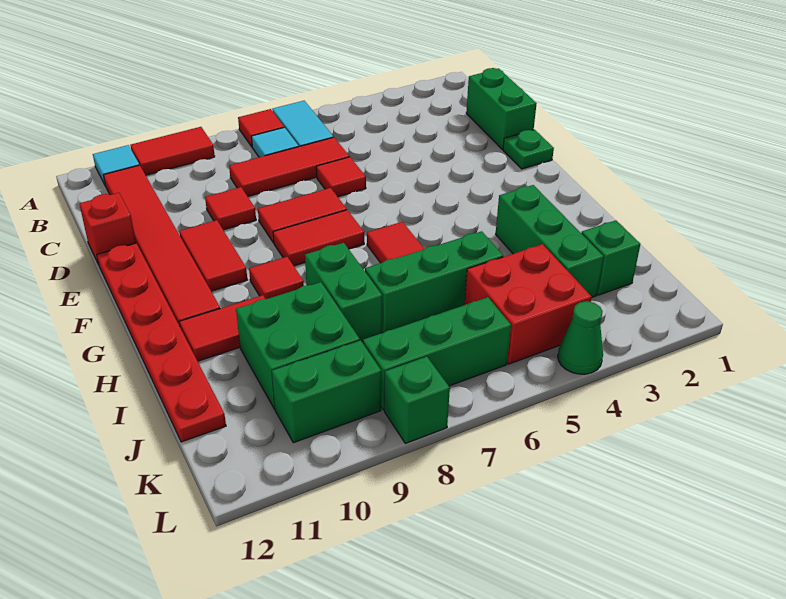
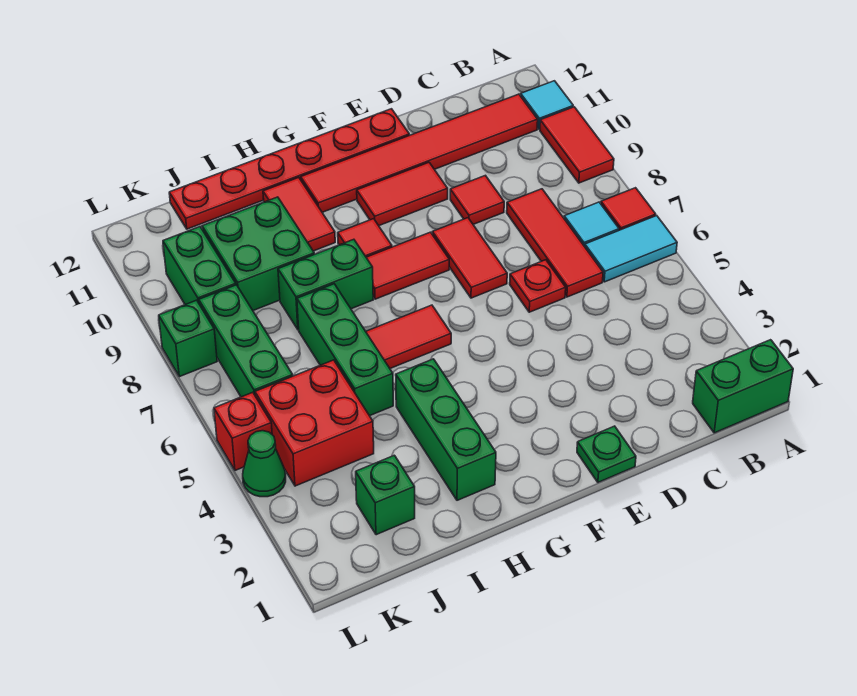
green brick C1:D1 level 1 -> green brick A1:B1 level 1
red tile D6 level 1 -> red plate D6 level 1
red brick D12 level 1 -> red brick L5 level 1
red tile F7:F8 level 1 -> red tile F8:G8 level 1
green brick H3:J3 level 1 -> green brick H2:H4 level 1

